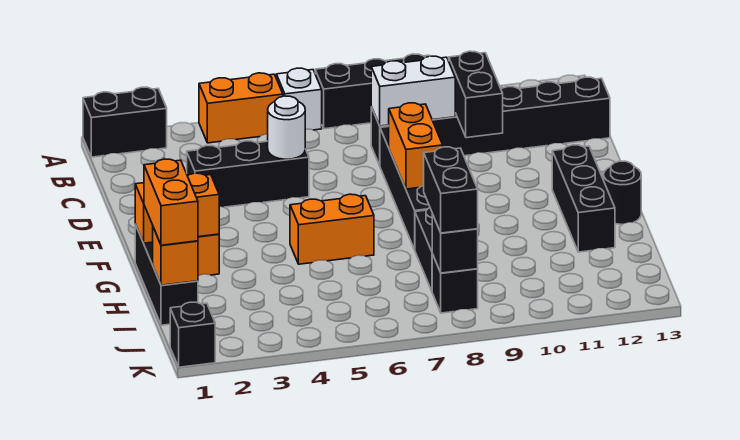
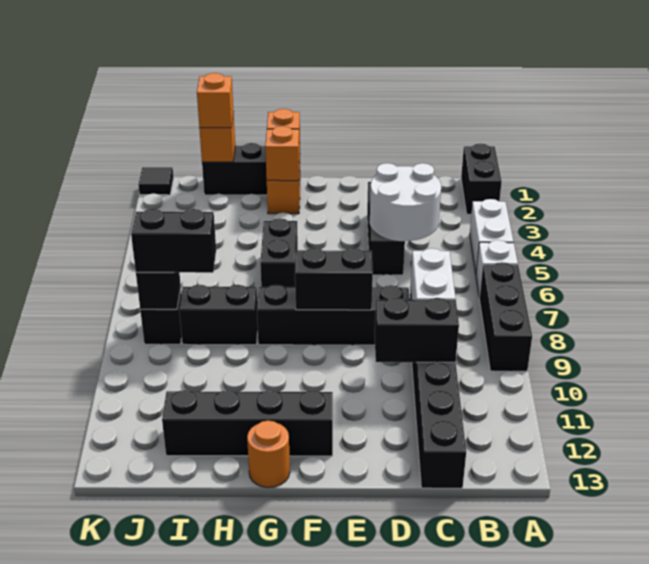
orange brick A4:A5 level 1 -> white brick A4:A5 level 1
white round brick D5 level 2 -> white round brick C4:D5 level 2
orange brick E8:F8 level 2 -> black brick E8:F8 level 2
black brick F12:H12 level 1 -> black brick F12:I12 level 1
orange brick G5:G6 level 1 -> black brick G5:G6 level 1
black round brick G13 level 1 -> orange round brick G13 level 1
orange brick H1:I1 level 3 -> orange brick I1 level 3
black brick K1 level 1 -> black tile K1 level 1

